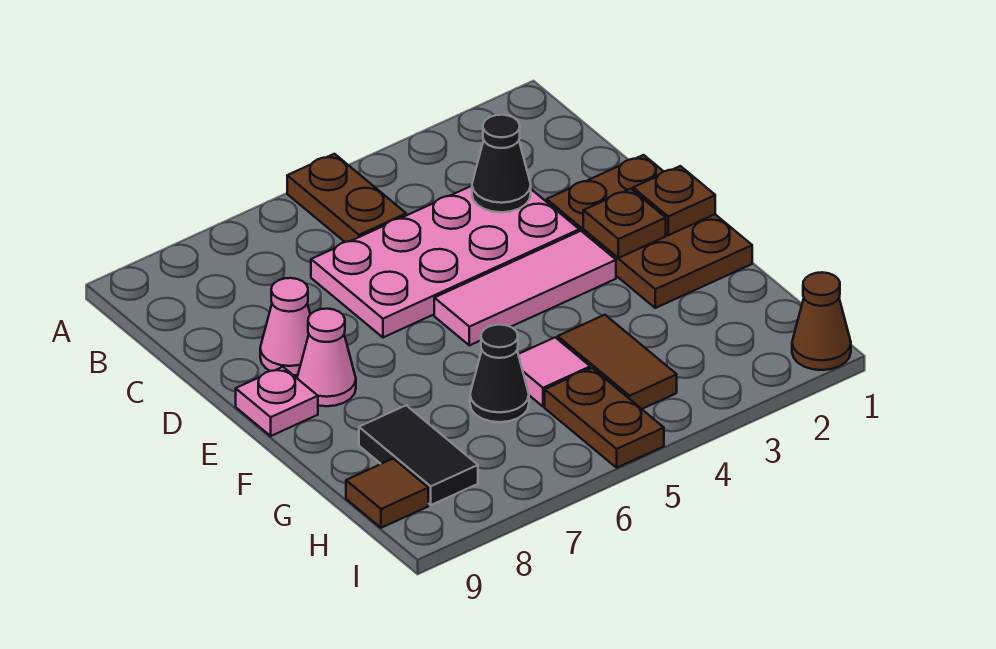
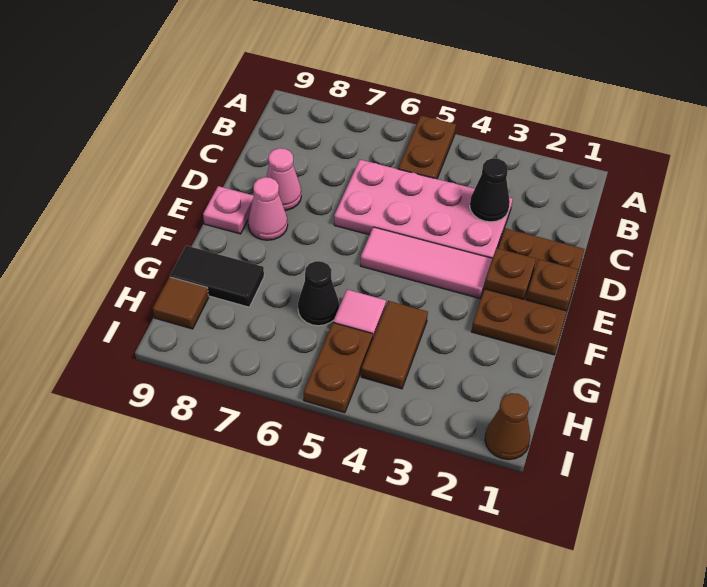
black tile G8:H8 level 1 -> black tile G8:G9 level 1

